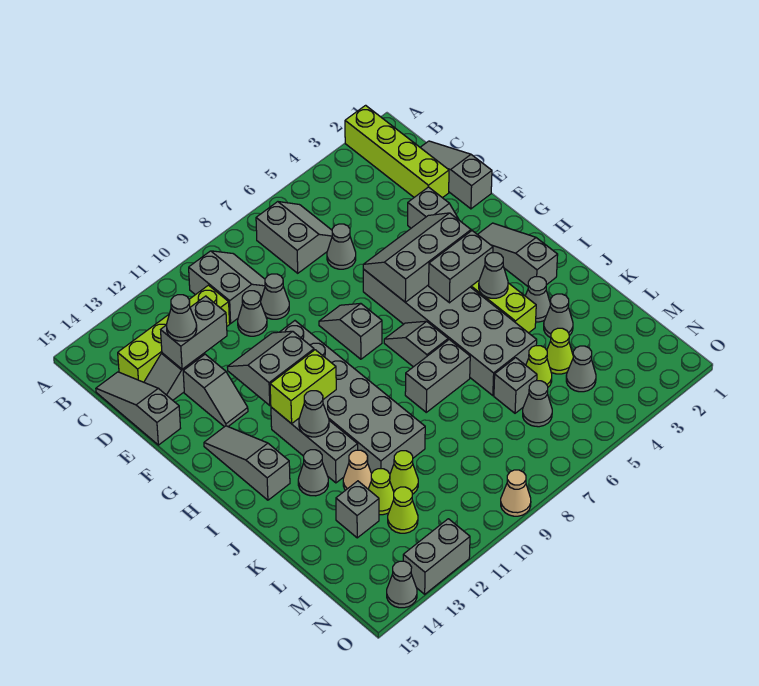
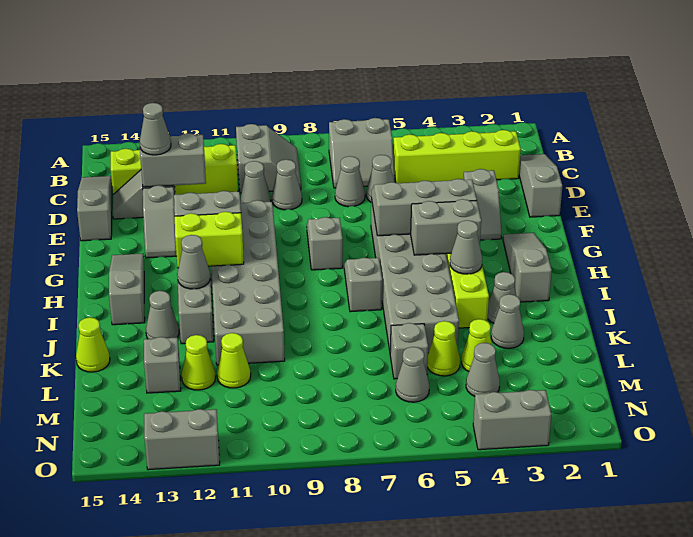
lime brick A2:D2 level 1 -> lime brick C2:C5 level 1
grey slope B6:C7 level 1 top 7 -> grey slope B6:C7 level 1 top B
grey brick J7:J8 level 1 -> grey brick O3:O4 level 1
tan cone K12 level 1 -> none
lime cone M12 level 1 -> lime cone K15 level 1
tan cone O9 level 1 -> none
grey cone O14 level 1 -> grey cone D7 level 1

